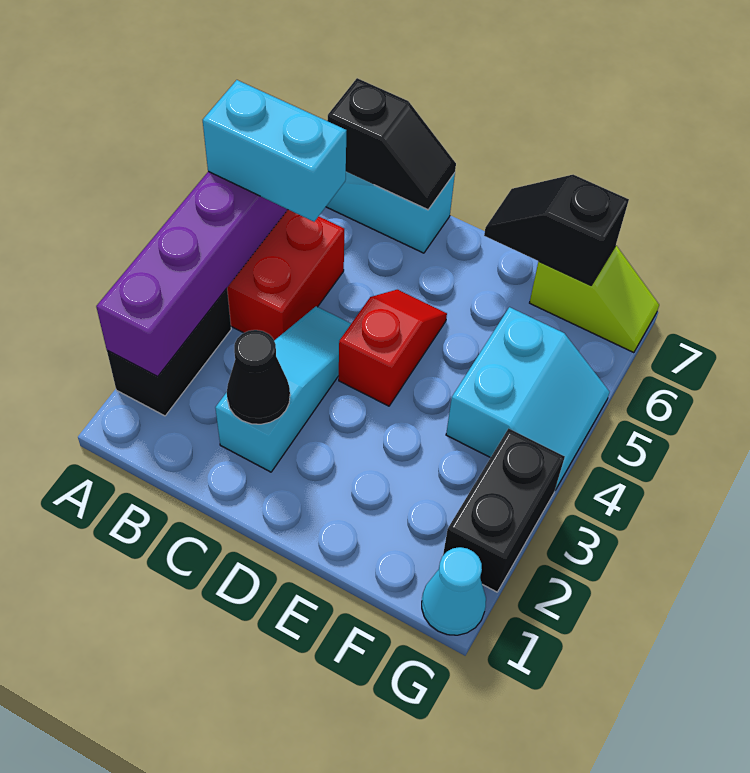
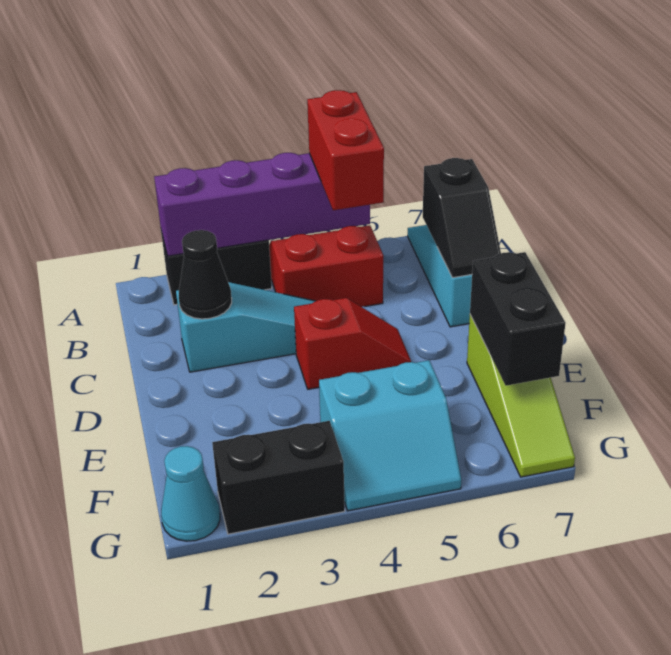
cyan brick A5:B5 level 3 -> red brick A5:B5 level 3
black slope E7:F7 level 2 top F -> black brick E7:F7 level 2
lime slope F7:G7 level 1 top F -> lime slope E7:G7 level 1 top E

